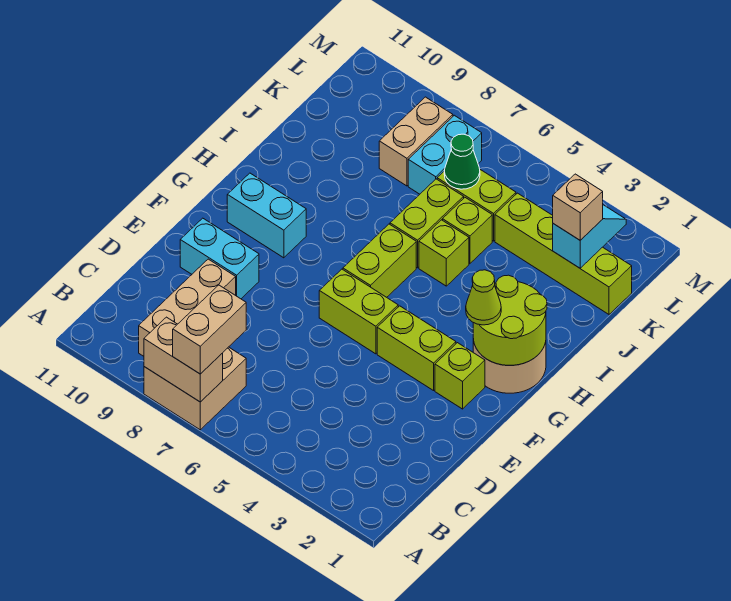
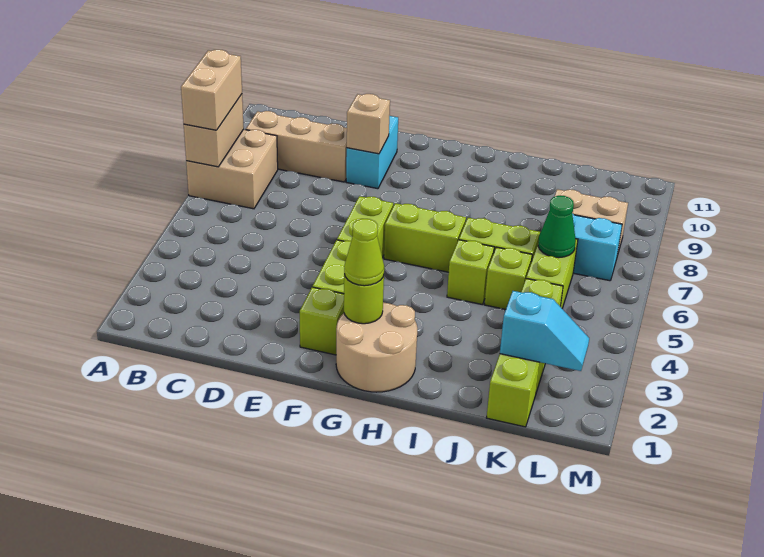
tan brick A7:B7 level 3 -> tan brick A7:A8 level 3
lime round brick G1:H2 level 2 -> lime round brick G2 level 2
cyan brick G9:G10 level 1 -> none
tan brick K2 level 3 -> tan brick E9 level 2

